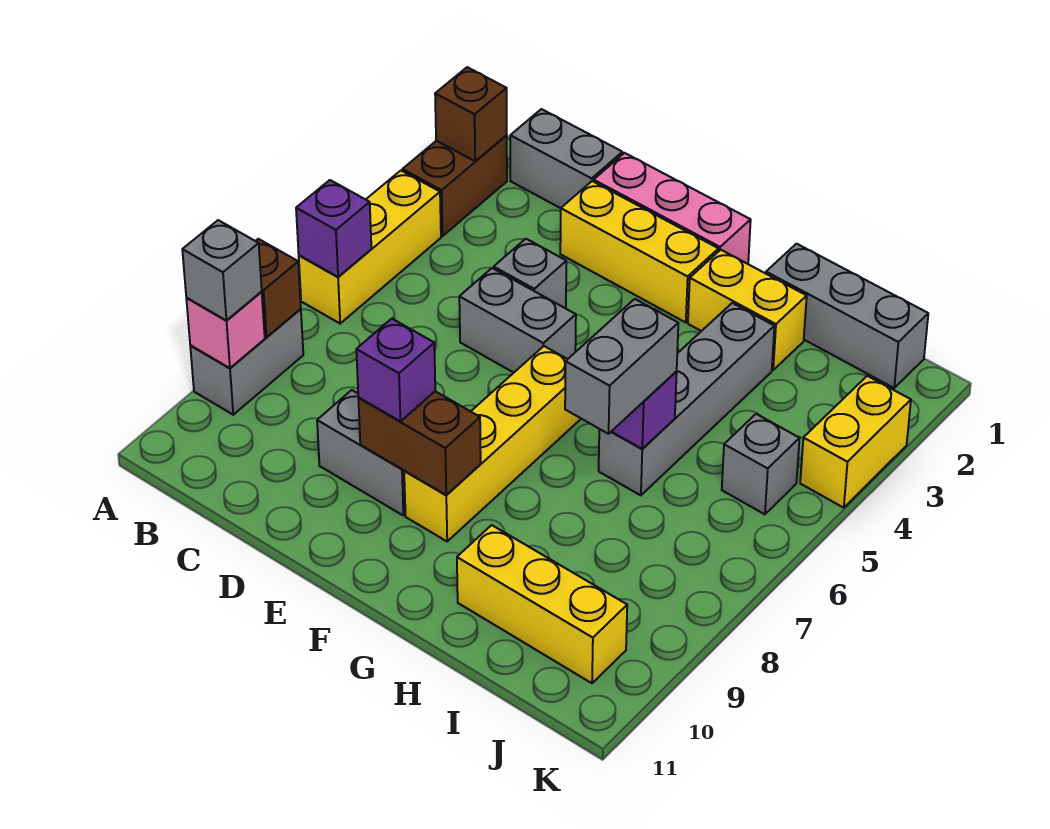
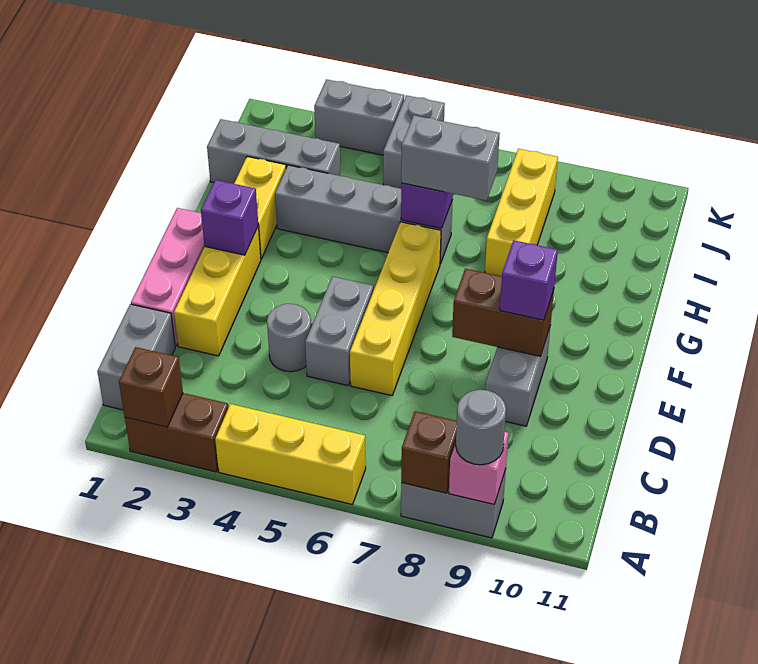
purple brick A6 level 2 -> purple brick F2 level 2
grey brick A9 level 3 -> grey round brick A9 level 3
grey brick D4 level 1 -> grey round brick D4 level 1
brown brick E9:F9 level 2 -> brown brick E8:E9 level 2
yellow brick F6:F9 level 1 -> yellow brick D6:G6 level 1
grey brick H1:J1 level 1 -> grey brick I1:I3 level 1
yellow brick H10:J10 level 1 -> yellow brick H8:J8 level 1
grey brick J5 level 1 -> grey brick J5:K5 level 1
yellow brick K3:K4 level 1 -> grey brick K3:K4 level 1

